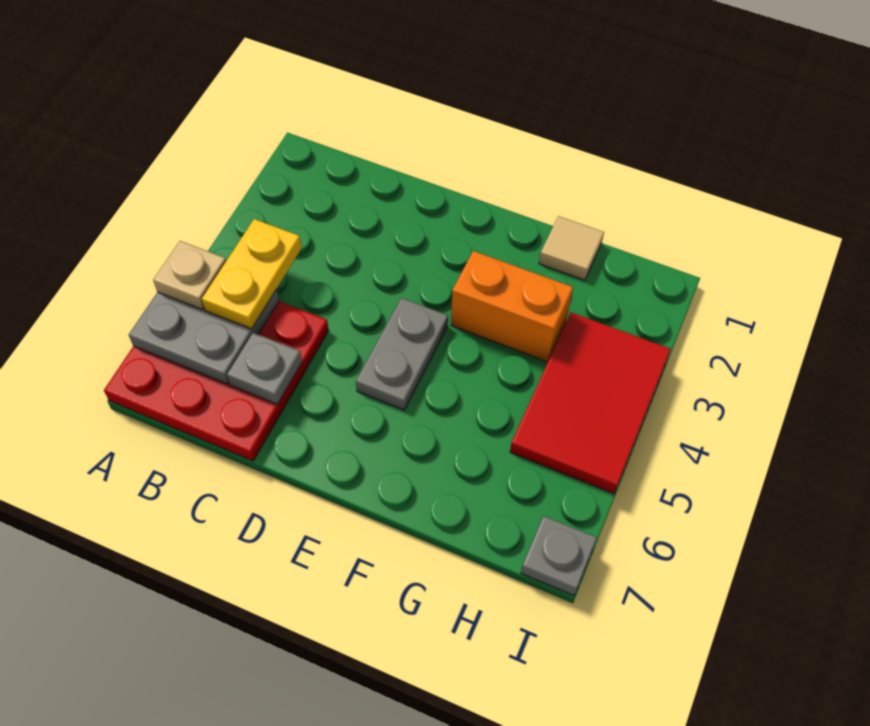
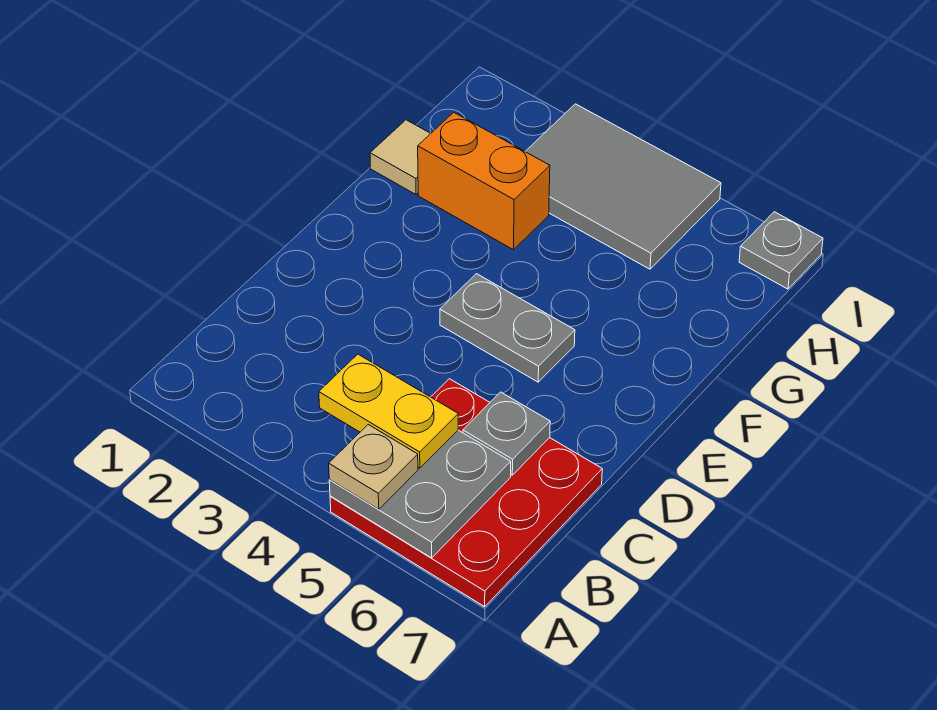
orange brick F3:G3 level 1 -> orange brick G2:G3 level 1
red tile H3:I5 level 1 -> grey tile H3:I5 level 1

